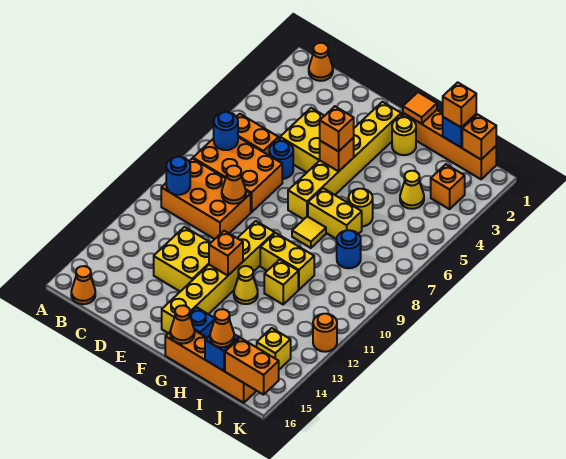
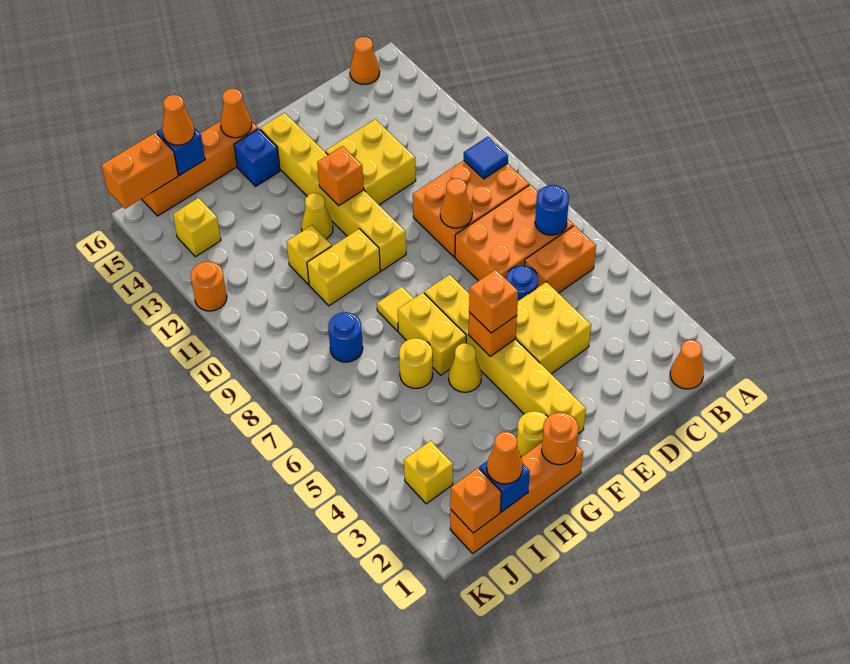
blue round brick B10 level 2 -> blue tile B10 level 2
orange tile G1 level 2 -> orange round brick G1 level 2
yellow brick G7:H7 level 1 -> yellow brick G6:G7 level 1
orange brick I1 level 3 -> orange cone I1 level 3
yellow cone I4 level 1 -> yellow cone G5 level 1
orange brick J3 level 1 -> yellow brick J3 level 1

